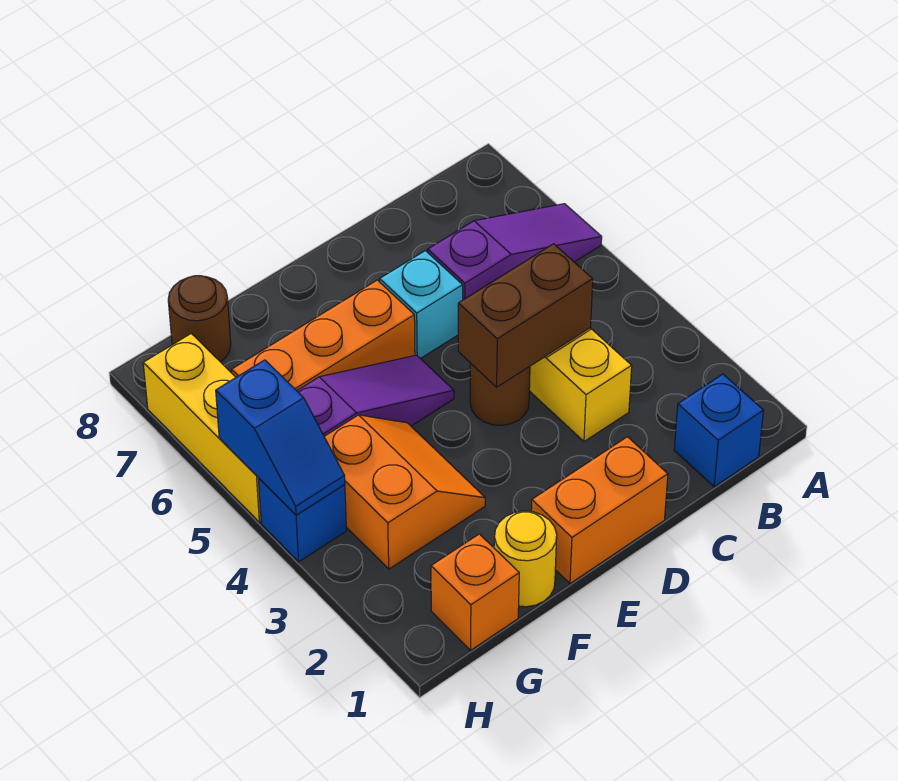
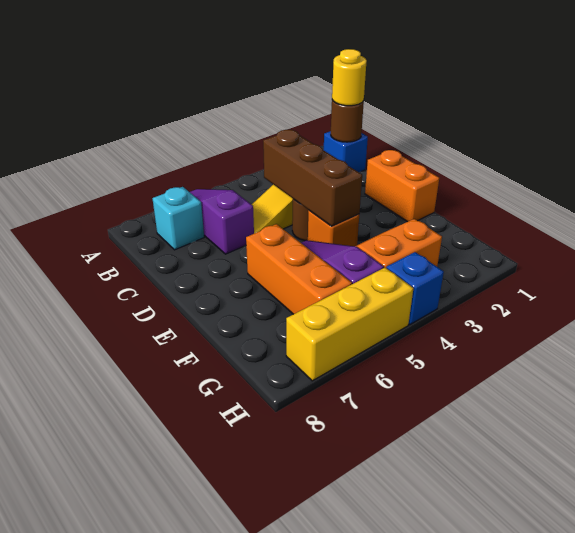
brown brick C4:D4 level 2 -> brown brick C4:E4 level 2
cyan brick D6 level 1 -> cyan brick B7 level 1
yellow round brick F1 level 1 -> yellow round brick B1 level 3
orange brick G1 level 1 -> orange brick E4 level 1
brown round brick G8 level 1 -> brown round brick B1 level 2
blue slope H4:H5 level 2 top 5 -> none

